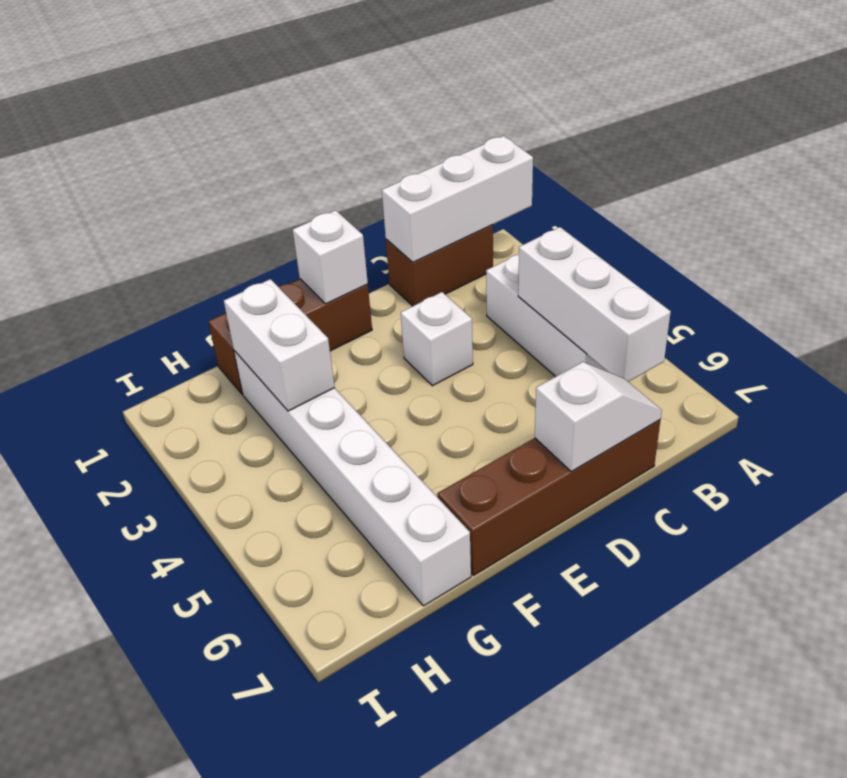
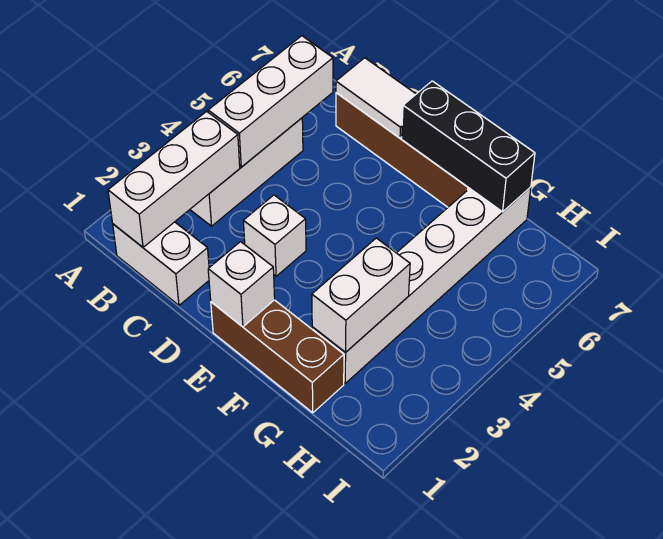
white brick A1:C1 level 2 -> white brick B1:B3 level 2
brown brick B1:C1 level 1 -> white brick B1:C1 level 1
white slope C7:D7 level 2 top D -> white tile C7:D7 level 2
none -> black brick E7:G7 level 2

